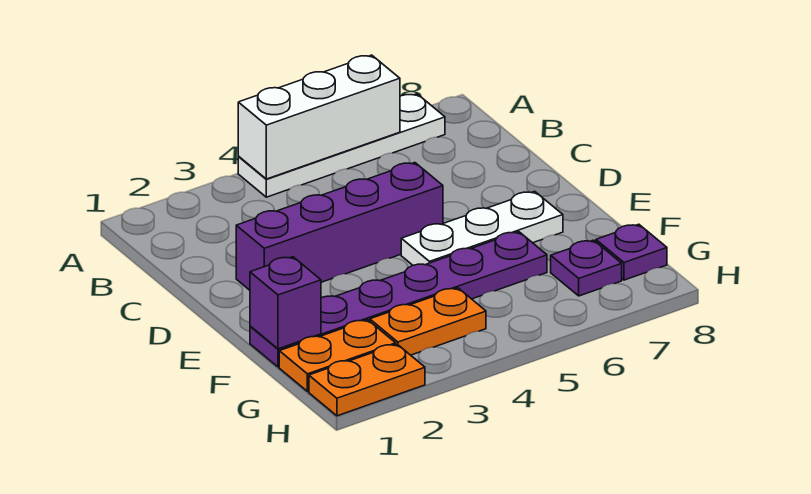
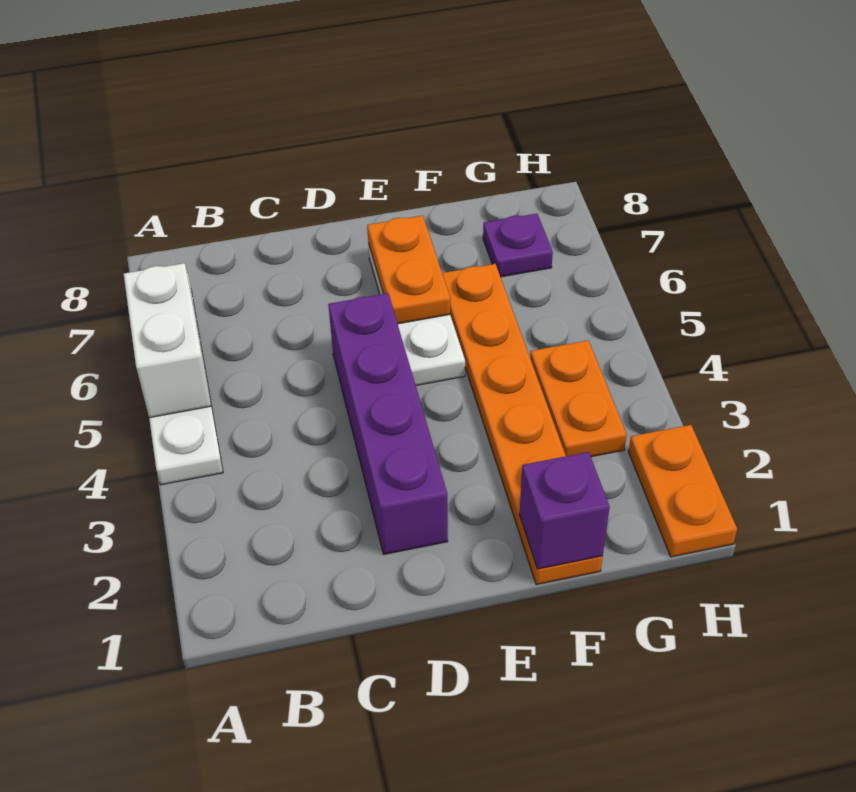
white brick A4:A6 level 2 -> white brick A5:A6 level 2
purple plate F1:F6 level 1 -> orange plate F1:F6 level 1
orange plate G1:G2 level 1 -> orange plate E6:E7 level 2
purple plate G8 level 1 -> none

